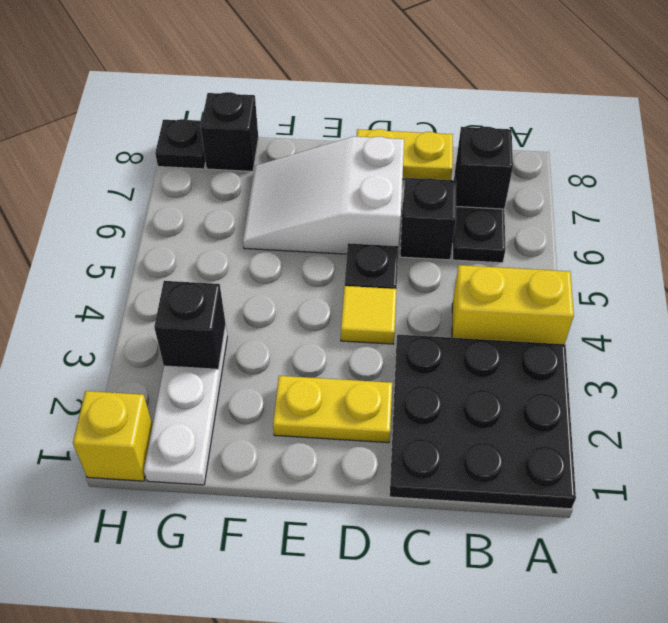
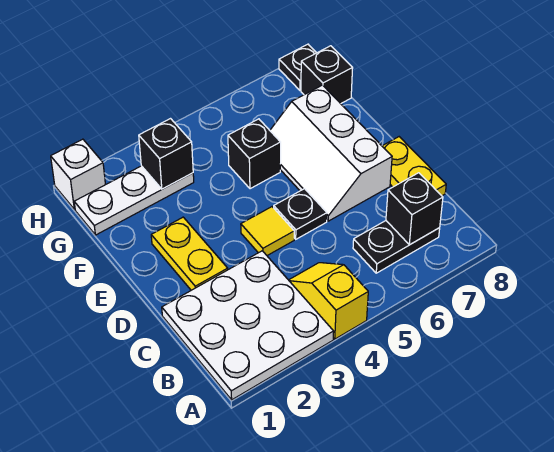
black plate A1:C3 level 1 -> white plate A1:C3 level 1
yellow brick A4:B4 level 1 -> yellow slope A4:B4 level 1 top A
black brick C6 level 1 -> black brick F5 level 1
white slope D6:F7 level 1 top D -> white slope D6:F7 level 1 top 7
yellow brick H1 level 1 -> white brick H1 level 1

